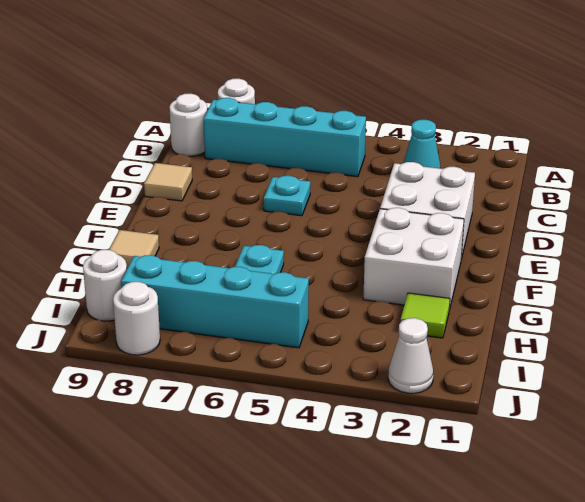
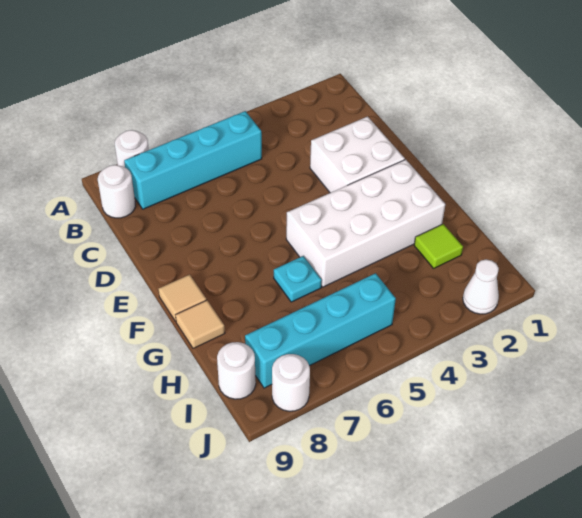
cyan cone B3 level 1 -> none
cyan plate D6 level 1 -> none
tan tile D9 level 1 -> tan tile F9 level 1
white brick F2:G3 level 1 -> white brick F2:G5 level 1

